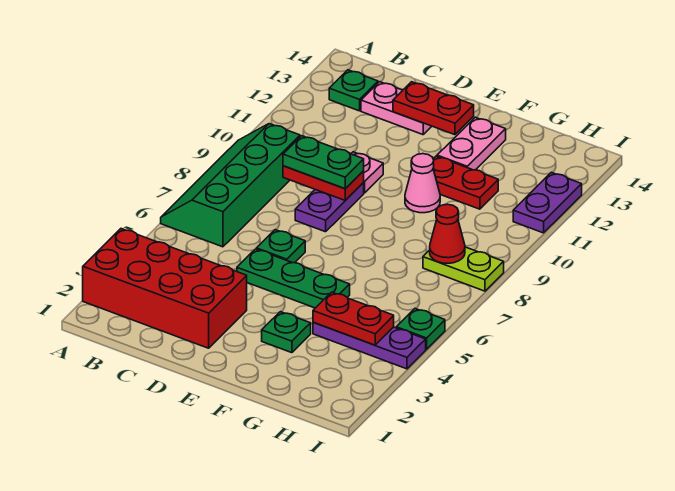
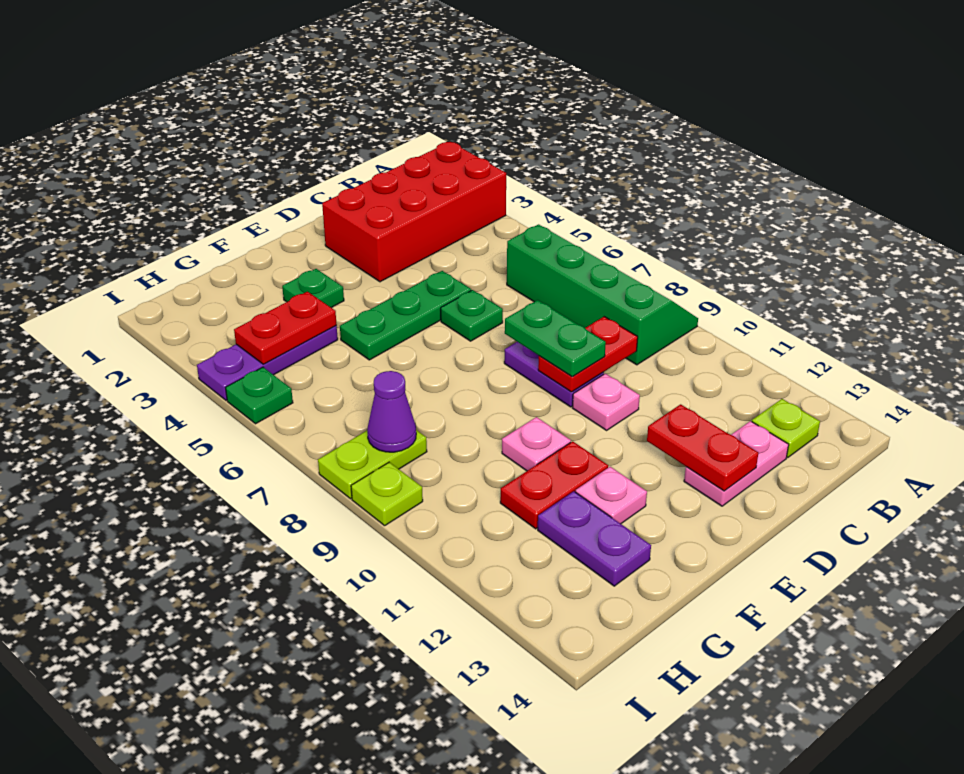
green plate B13 level 1 -> lime plate B13 level 1
green plate C9:D9 level 3 -> green plate D8:D9 level 3
red plate D13:E13 level 2 -> red plate D12:D13 level 2
pink cone F10 level 1 -> pink plate F10 level 1
pink plate F12:F13 level 1 -> pink plate F12 level 1
red cone H8 level 2 -> purple cone H8 level 2
none -> lime plate I9 level 1
purple plate I11:I12 level 1 -> purple plate G12:G13 level 1

